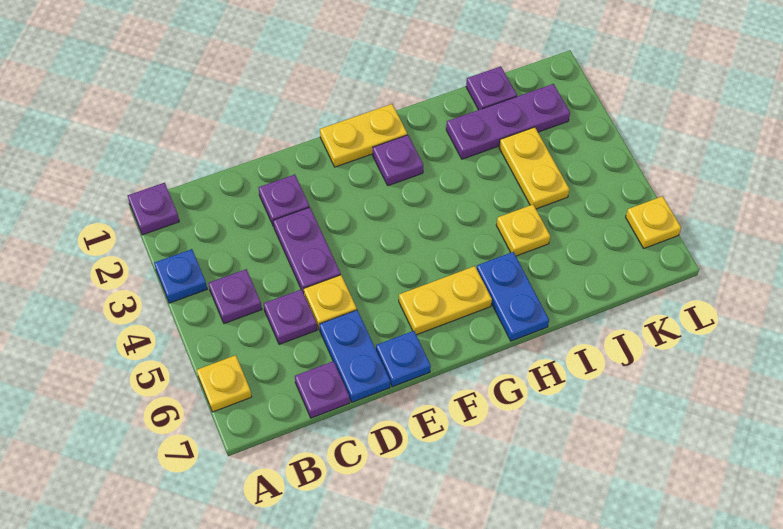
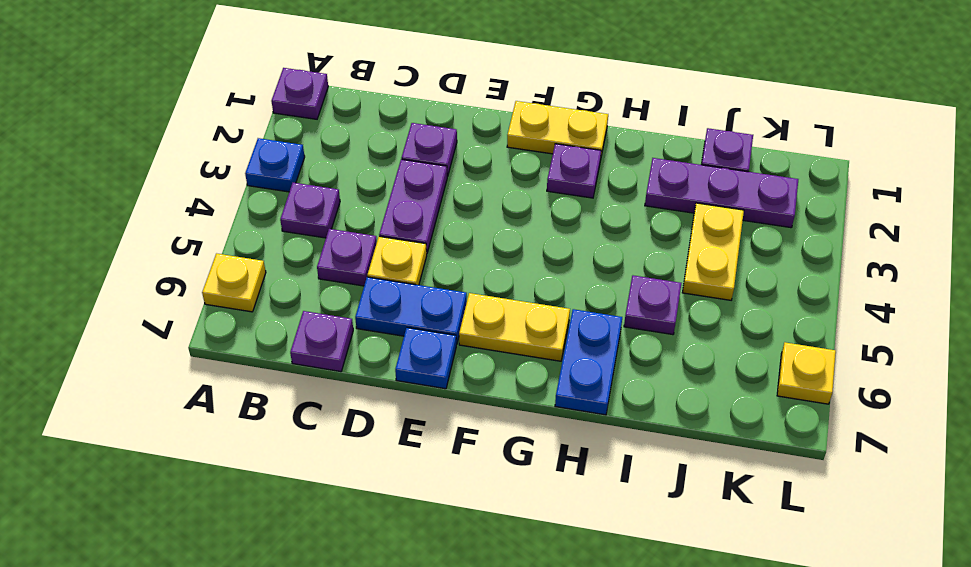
blue plate D6:D7 level 1 -> blue plate D6:E6 level 1
yellow plate I5 level 1 -> purple plate I5 level 1

